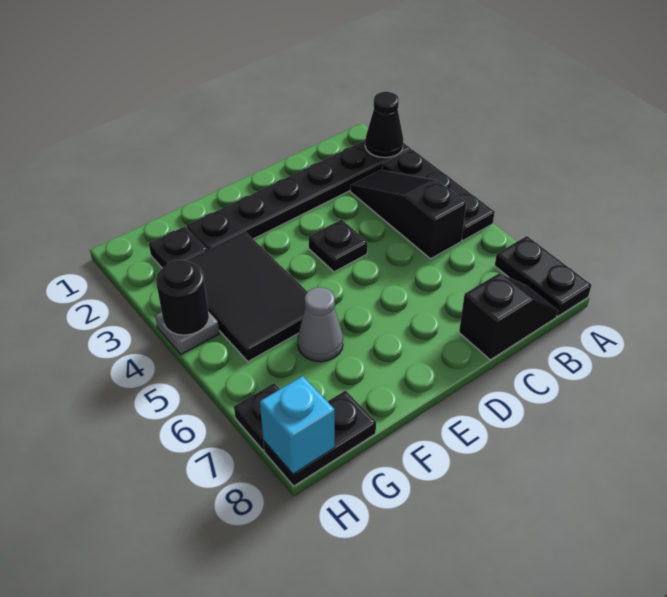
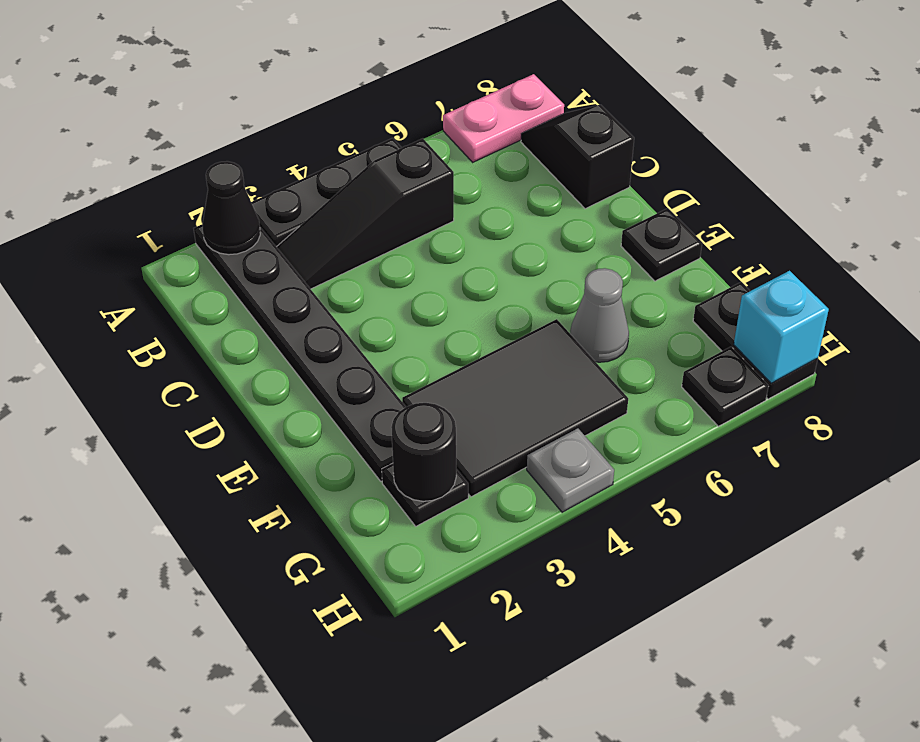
black plate A7:A8 level 1 -> pink plate A7:A8 level 1
black plate D4 level 1 -> black plate E8 level 1
black round brick H4 level 2 -> black round brick G2 level 2

